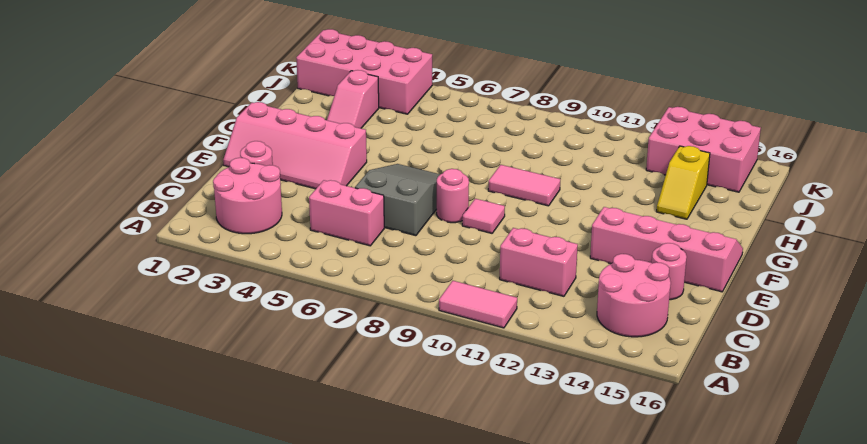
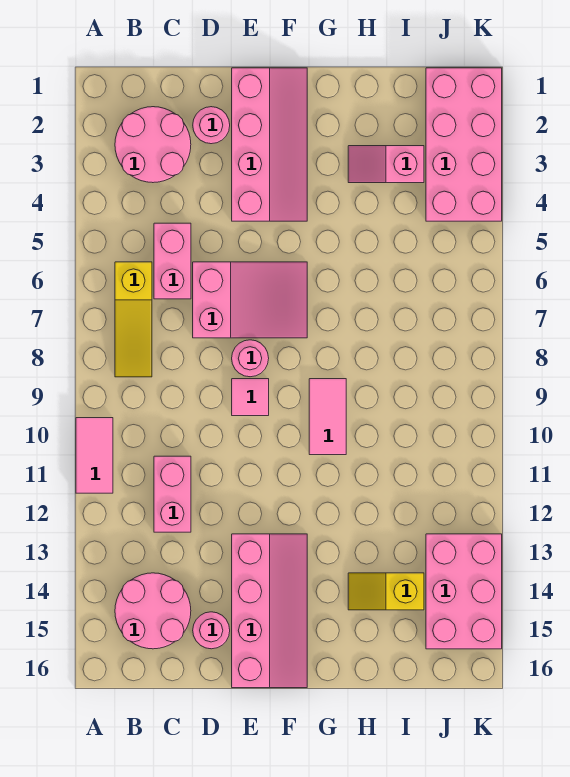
none -> yellow slope B6:B8 level 1 top 6
grey slope D6:F7 level 1 top D -> pink slope D6:F7 level 1 top D
pink slope E1:F4 level 1 top F -> pink slope E1:F4 level 1 top E

